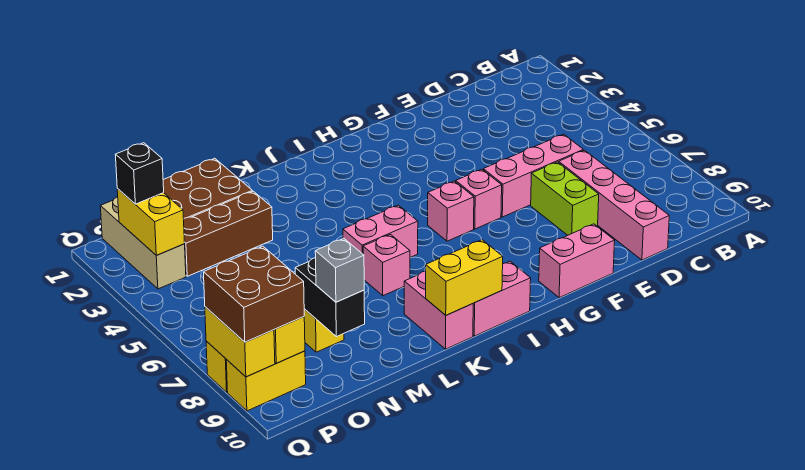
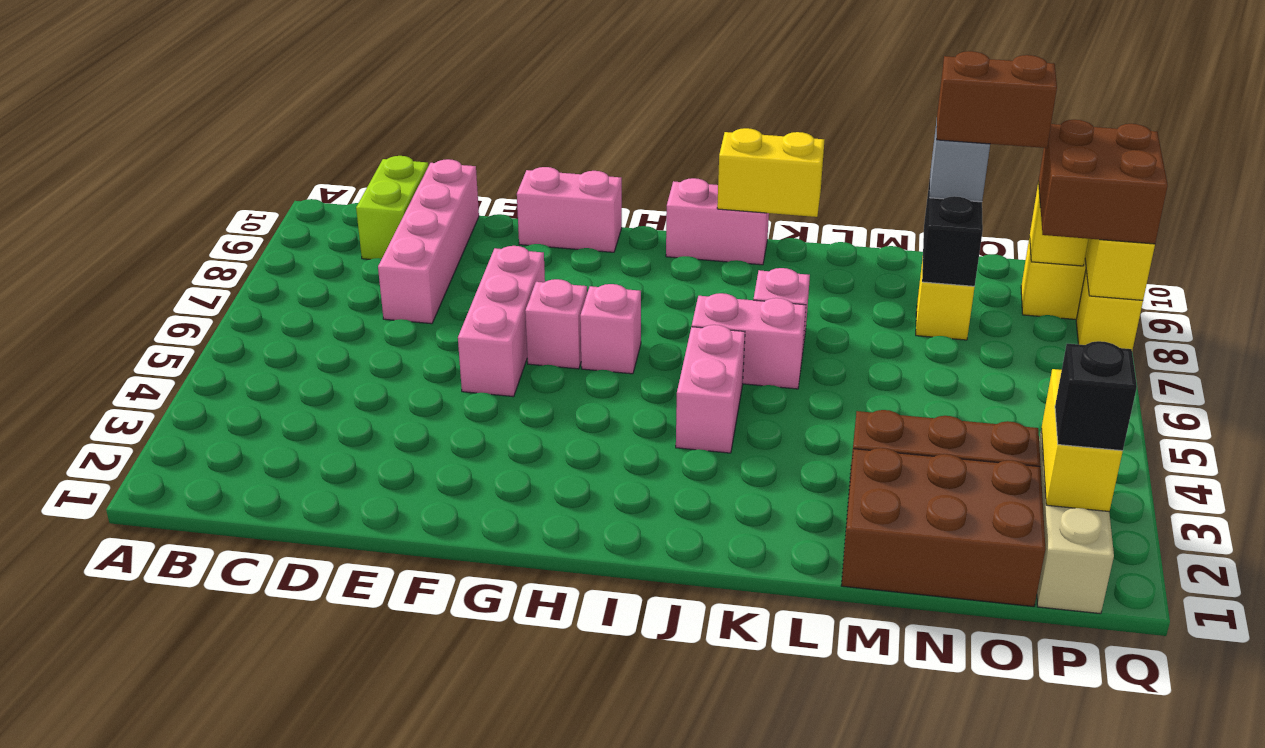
pink brick D6:F6 level 1 -> pink brick F5:F7 level 1
lime brick E7:E8 level 1 -> lime brick C9:C10 level 1
pink brick K9:K10 level 1 -> pink brick J4:J5 level 1
none -> brown brick N9:O9 level 4

